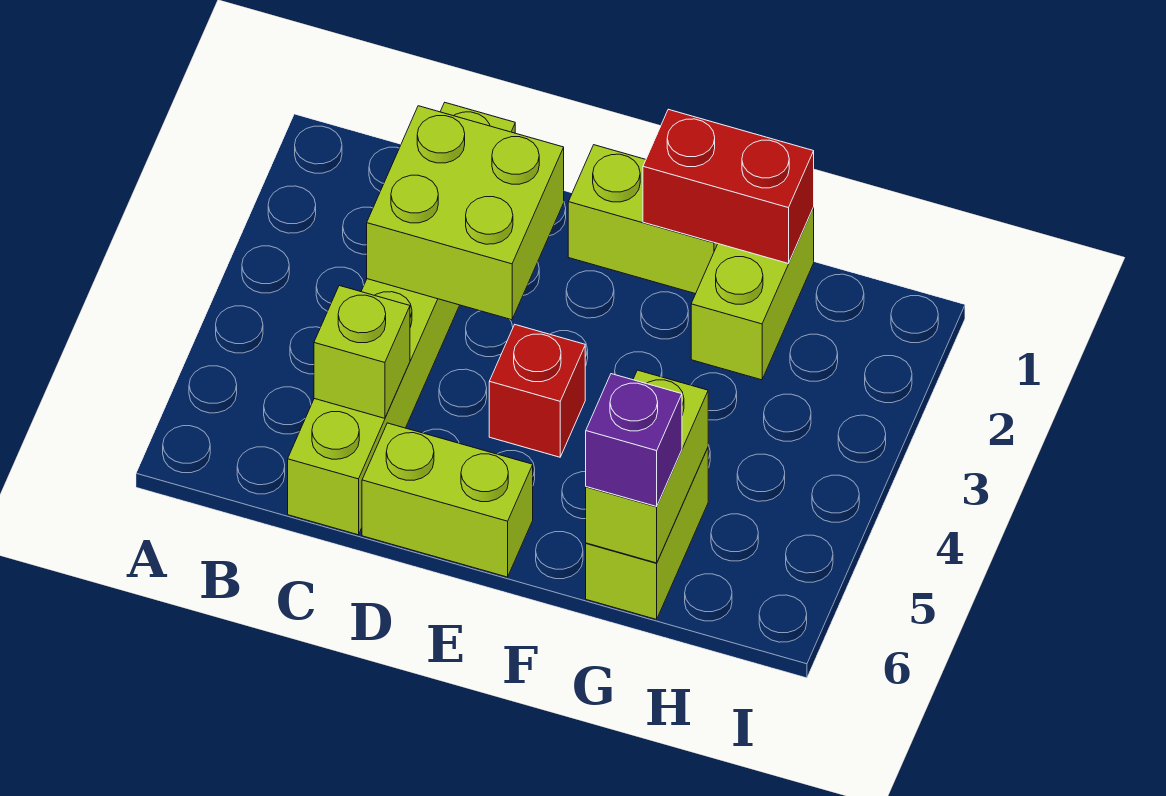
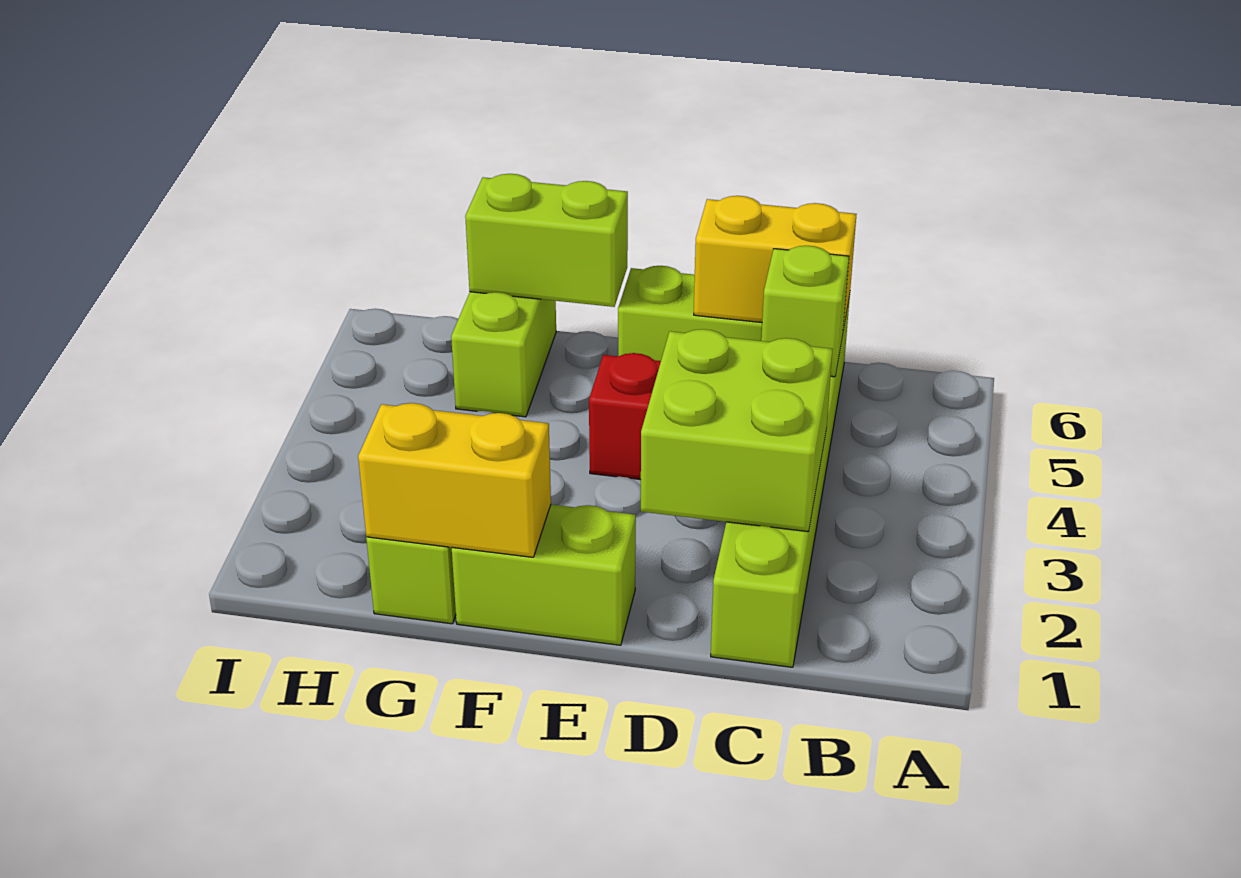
none -> yellow brick C6:D6 level 2
red brick F1:G1 level 2 -> yellow brick F1:G1 level 2
lime brick G5:G6 level 2 -> lime brick F6:G6 level 2
purple brick G6 level 3 -> none

